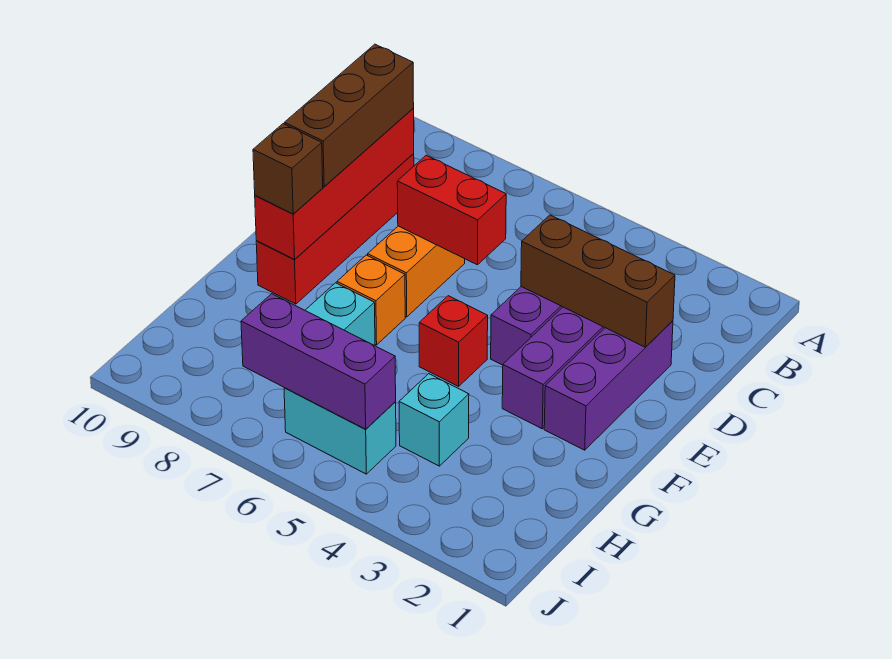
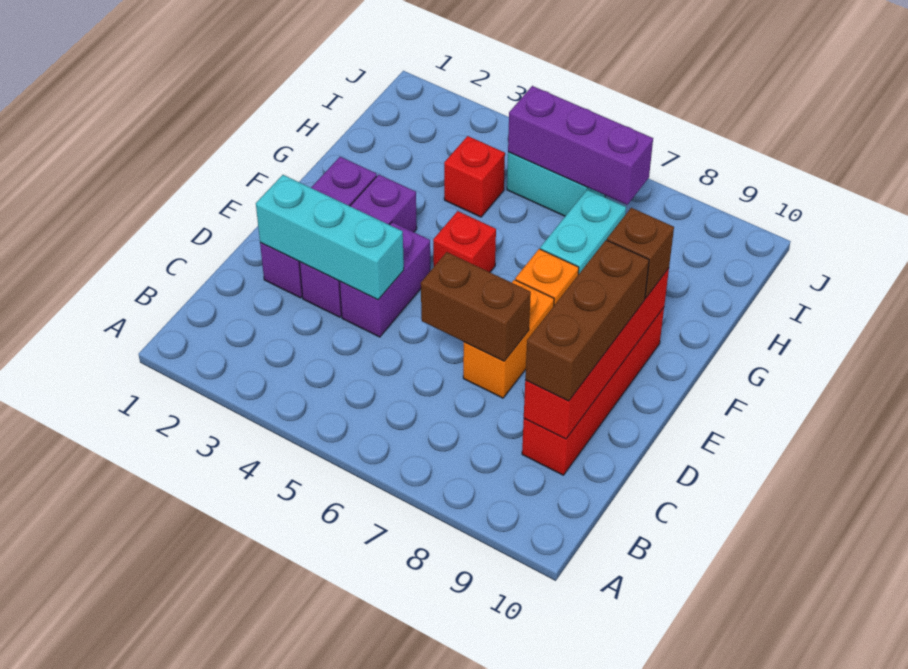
brown brick D2:D4 level 2 -> cyan brick D2:D4 level 2
red brick D6:D7 level 2 -> brown brick D6:D7 level 2
cyan brick H4 level 1 -> red brick H4 level 1

